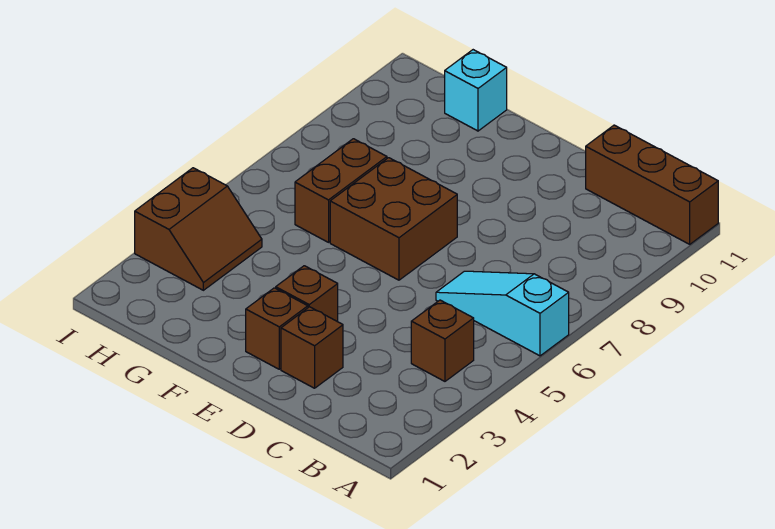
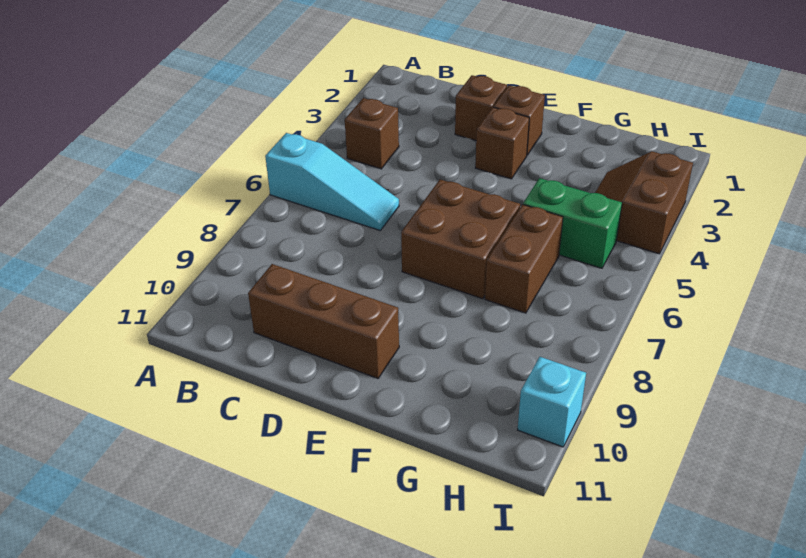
brown brick A11:C11 level 1 -> brown brick C10:E10 level 1
none -> green brick G5:H5 level 1
cyan brick G11 level 1 -> cyan brick I10 level 1

